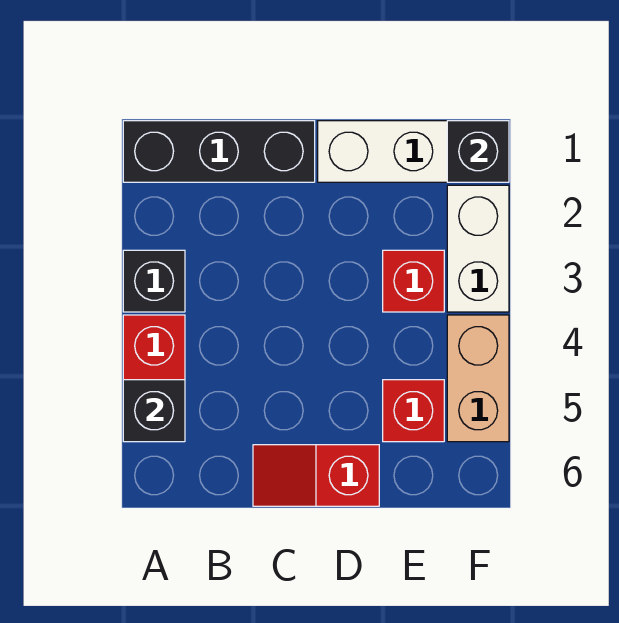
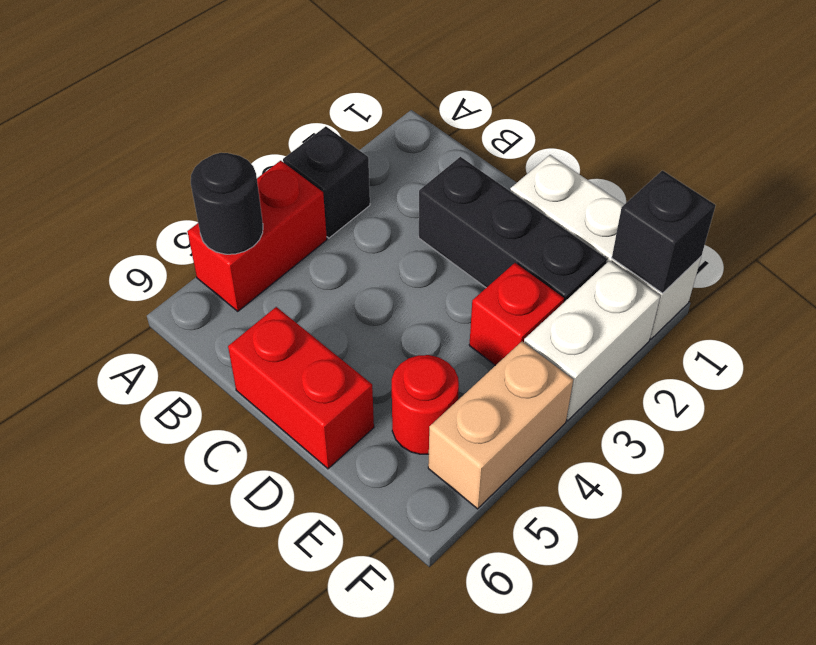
black brick A1:C1 level 1 -> black brick C2:E2 level 1
black brick A5 level 2 -> black round brick A5 level 2
red slope C6:D6 level 1 top D -> red brick C6:D6 level 1
red brick E5 level 1 -> red round brick E5 level 1

